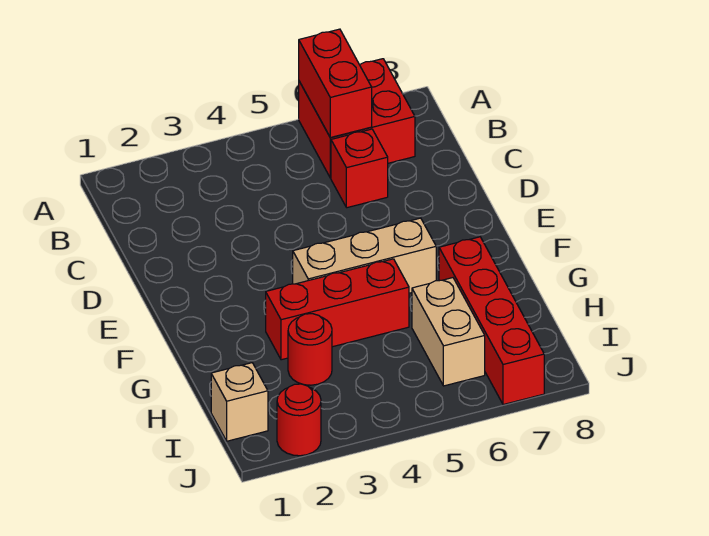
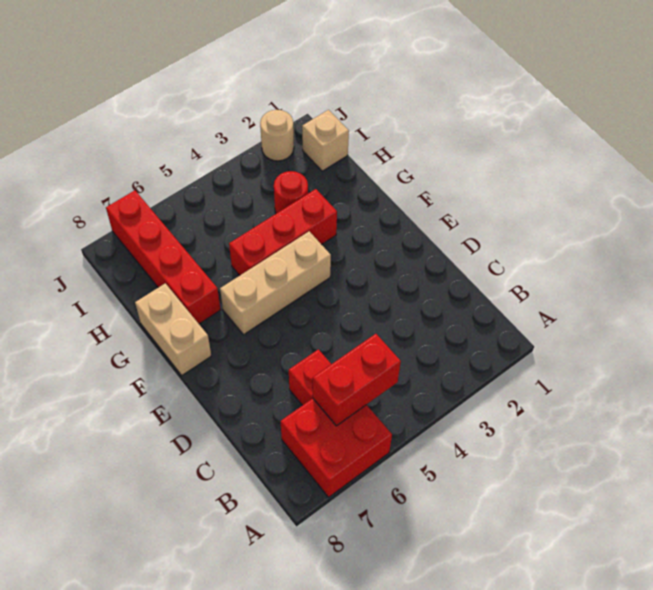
red brick A6:B6 level 2 -> red brick B5:B6 level 2
tan brick H6:I6 level 1 -> tan brick F8:G8 level 1
red round brick J2 level 1 -> tan round brick J2 level 1

